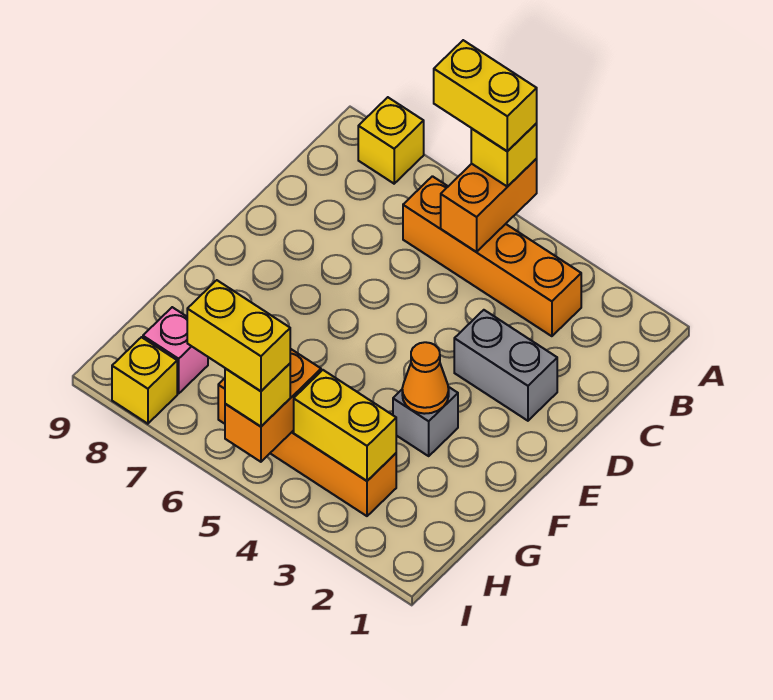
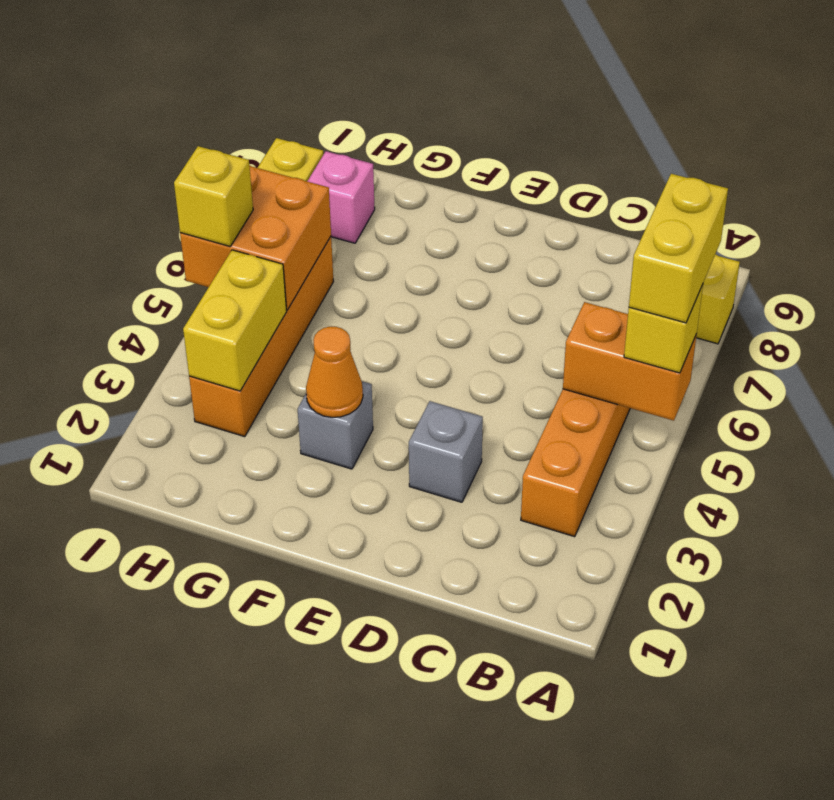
grey brick D2:D3 level 1 -> grey brick D3 level 1
orange brick H5:I5 level 2 -> orange brick H5:I6 level 2
yellow brick I5:I6 level 4 -> none

